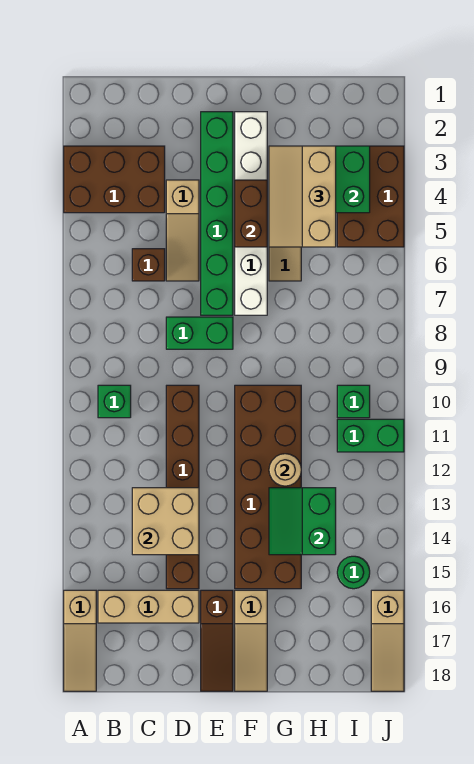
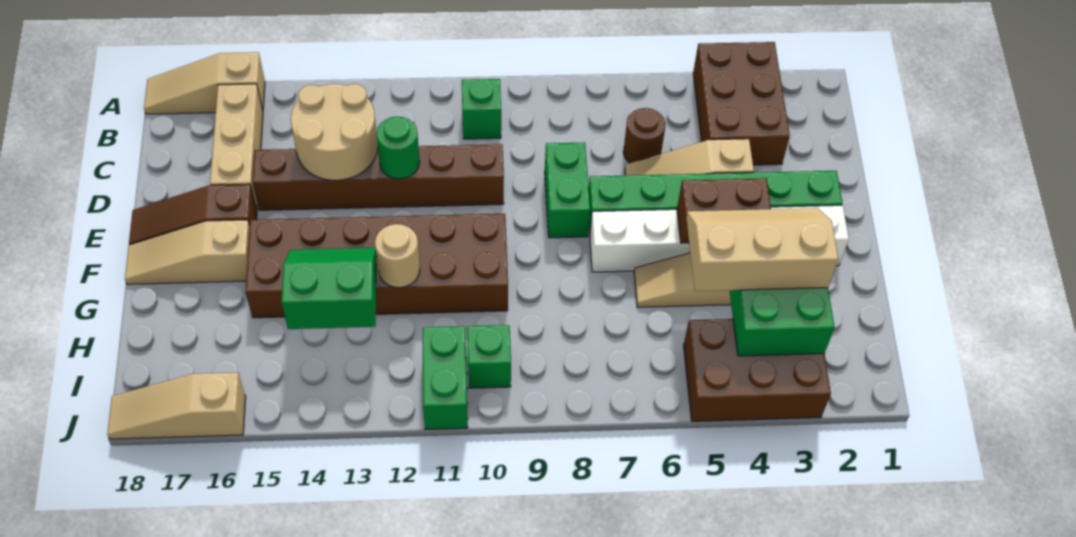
brown brick C6 level 1 -> brown round brick C6 level 1
tan brick C13:D14 level 2 -> tan round brick C13:D14 level 2
green round brick I15 level 1 -> green round brick D12 level 2

